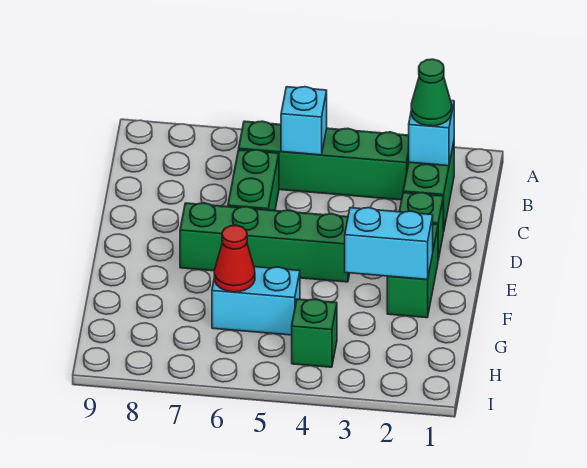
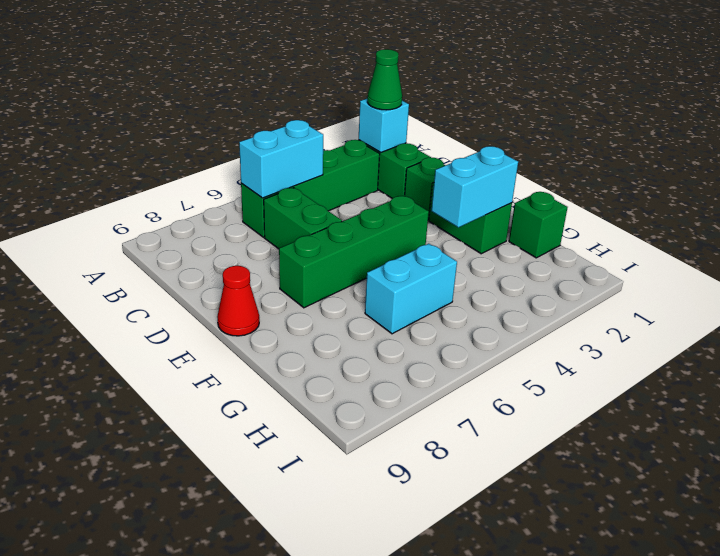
cyan brick B5 level 2 -> cyan brick B5:B6 level 2
red cone G6 level 2 -> red cone E9 level 1
green brick H4 level 1 -> green brick G1 level 1

